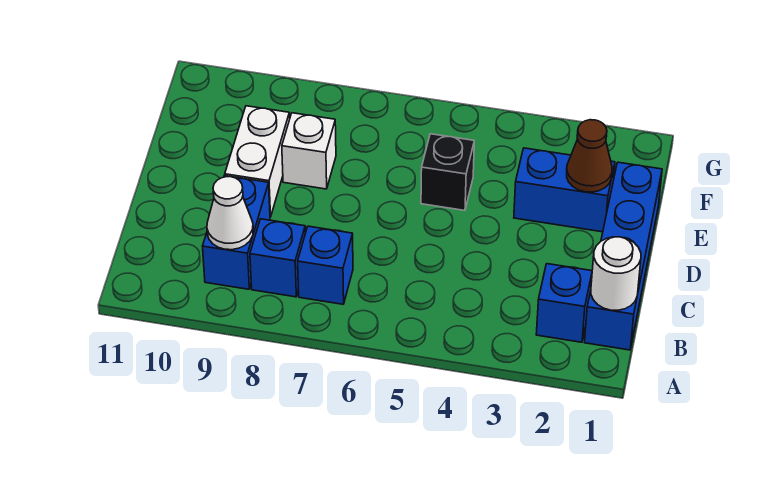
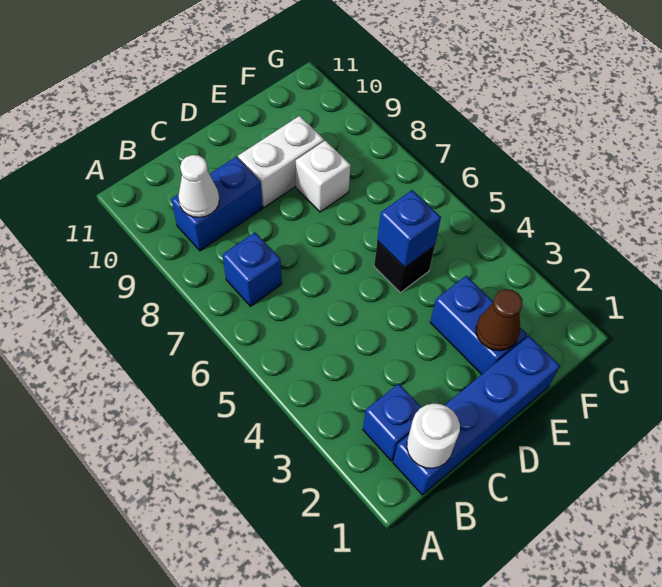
blue brick B8 level 1 -> blue brick E5 level 2

